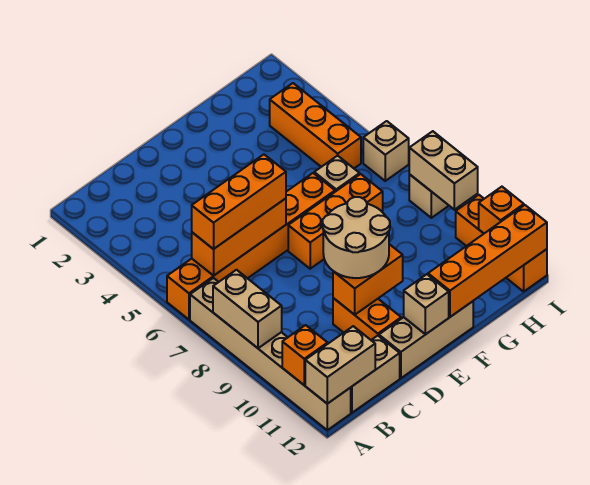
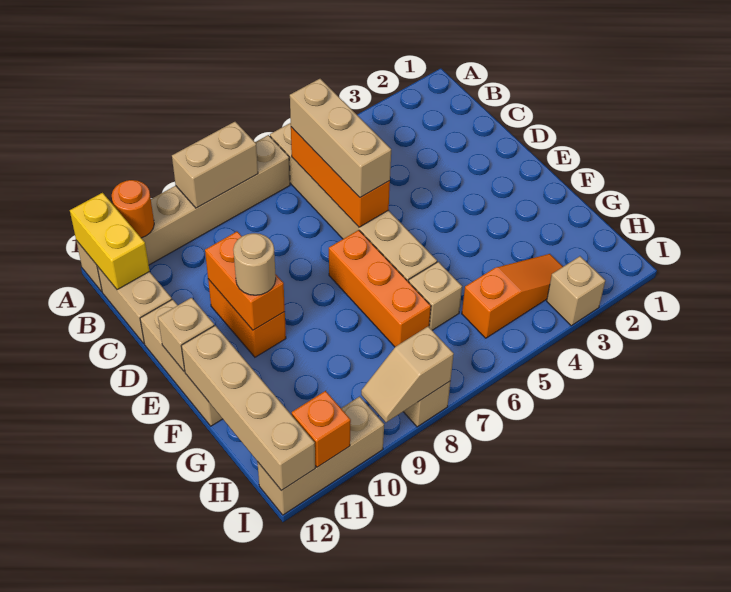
orange brick A6:F6 level 1 -> tan brick A6:F6 level 1
orange brick A11 level 2 -> orange round brick A11 level 2
tan brick A12:B12 level 2 -> yellow brick A12:B12 level 2
orange brick B6:D6 level 3 -> tan brick B6:D6 level 3
tan round brick D9:E10 level 3 -> tan round brick E10 level 3
orange brick D10:D11 level 1 -> orange brick D10:E10 level 1
orange brick F12:I12 level 2 -> tan brick F12:I12 level 2
orange brick H3:H5 level 1 -> orange slope H3:H5 level 1 top 5
tan brick I6 level 1 -> tan brick I3 level 1
tan brick I8:I9 level 2 -> tan slope I8:I9 level 2 top 8
orange brick I10:I12 level 1 -> tan brick I10:I12 level 1

